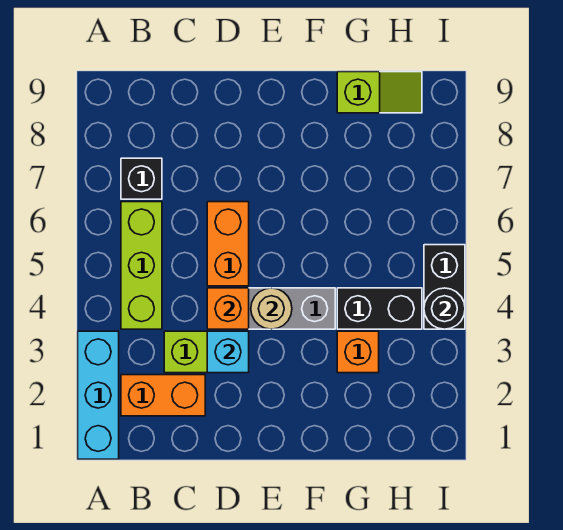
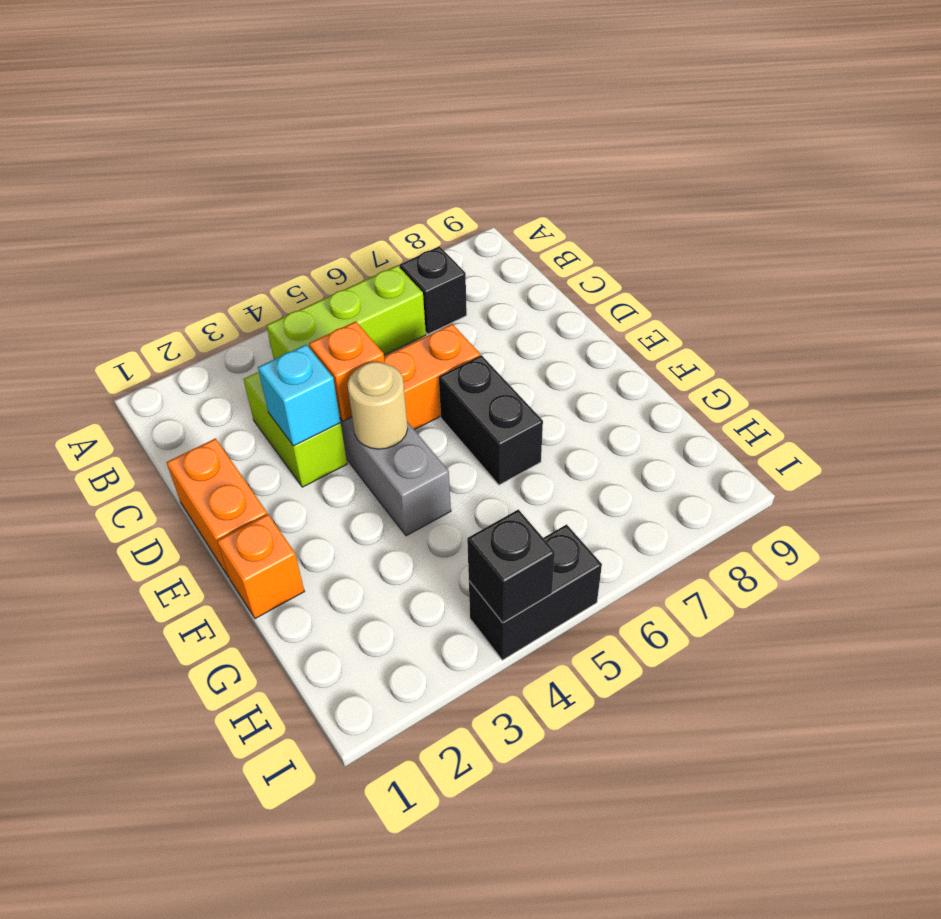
cyan brick A1:A3 level 1 -> none
orange brick B2:C2 level 1 -> orange brick D1:E1 level 1
orange brick G3 level 1 -> orange brick F1 level 1
black brick G4:H4 level 1 -> black brick E6:F6 level 1
lime slope G9:H9 level 1 top G -> none
black round brick I4 level 2 -> black brick I4 level 2

